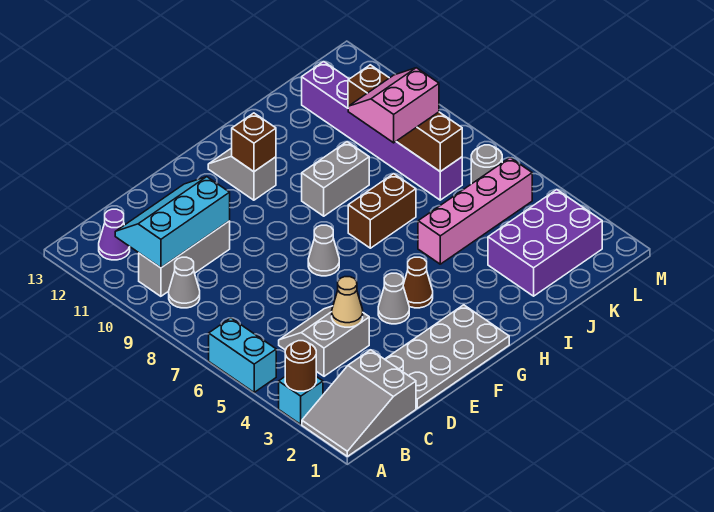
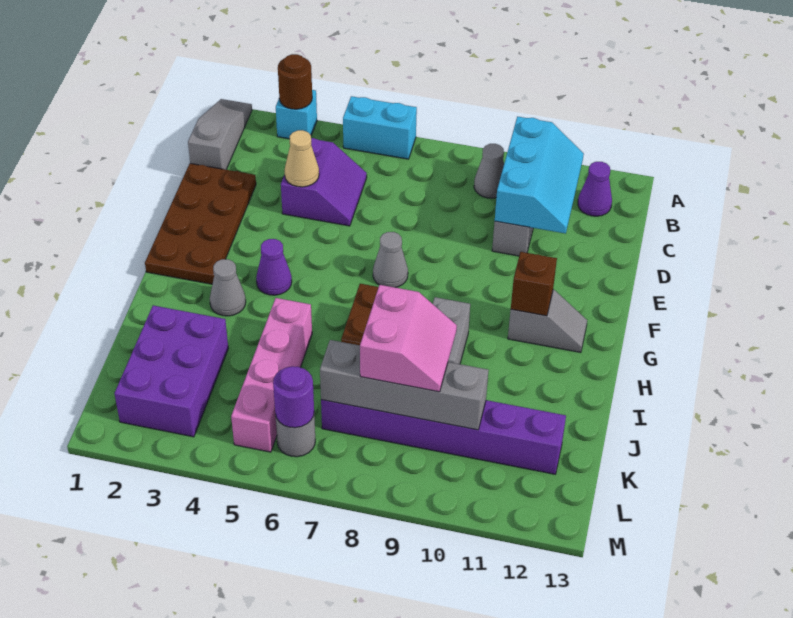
grey slope A1:C2 level 1 top C -> grey slope A1:C1 level 1 top C
grey slope C4:D5 level 1 top 4 -> purple slope C4:D5 level 1 top 4
grey plate D1:G2 level 1 -> brown plate D1:G2 level 1
grey cone F4 level 1 -> grey cone H3 level 1
brown cone G4 level 1 -> purple cone G4 level 1
brown brick K7:K10 level 2 -> grey brick K7:K10 level 2
none -> purple round brick L6 level 2

